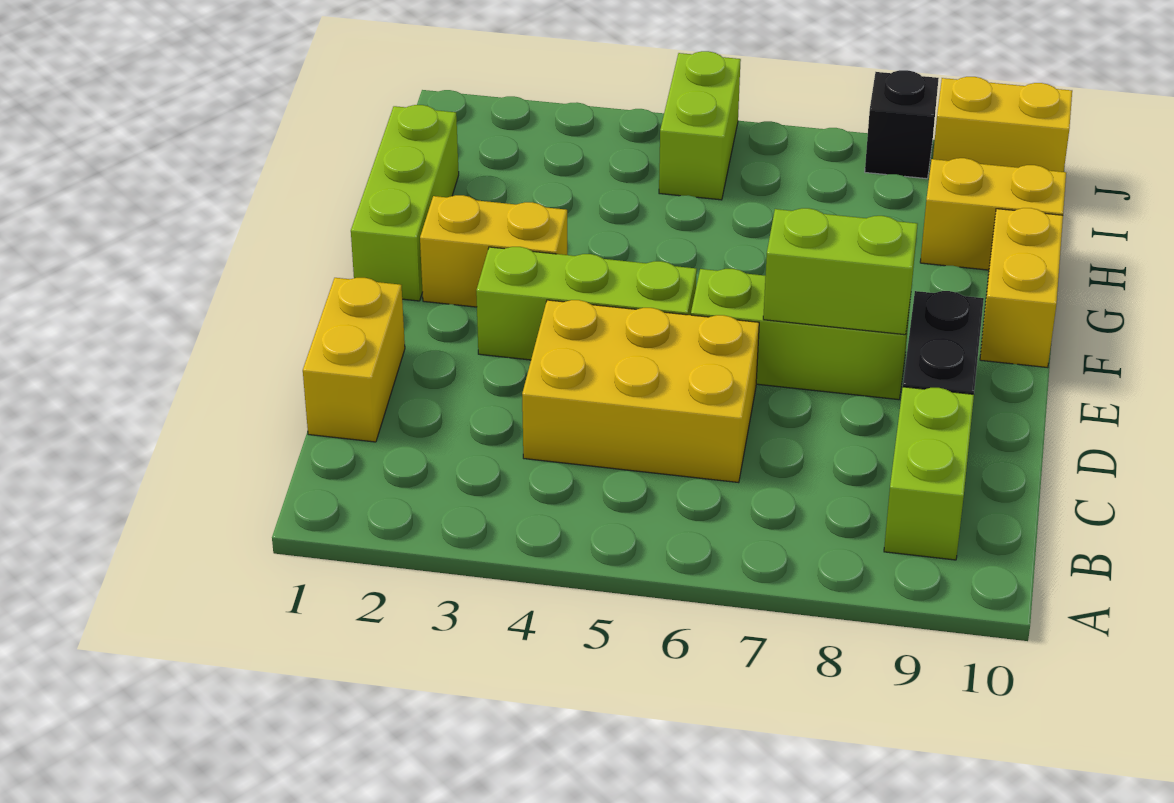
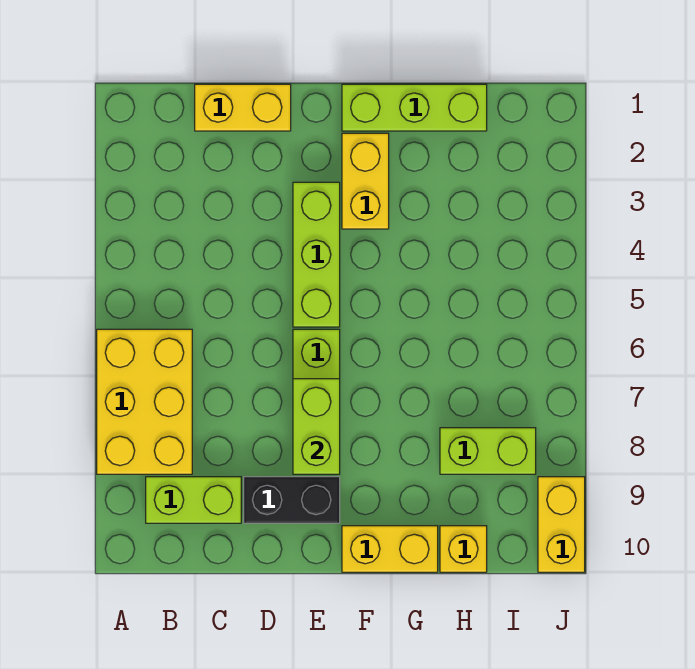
yellow brick C4:D6 level 1 -> yellow brick A6:B8 level 1
yellow brick H9:H10 level 1 -> yellow brick H10 level 1
lime brick I5:J5 level 1 -> lime brick H8:I8 level 1
black brick J8 level 1 -> none

